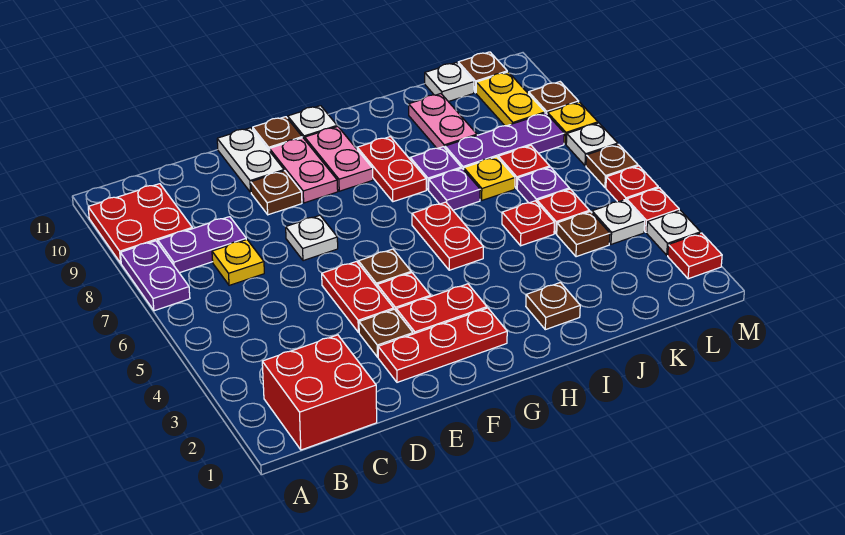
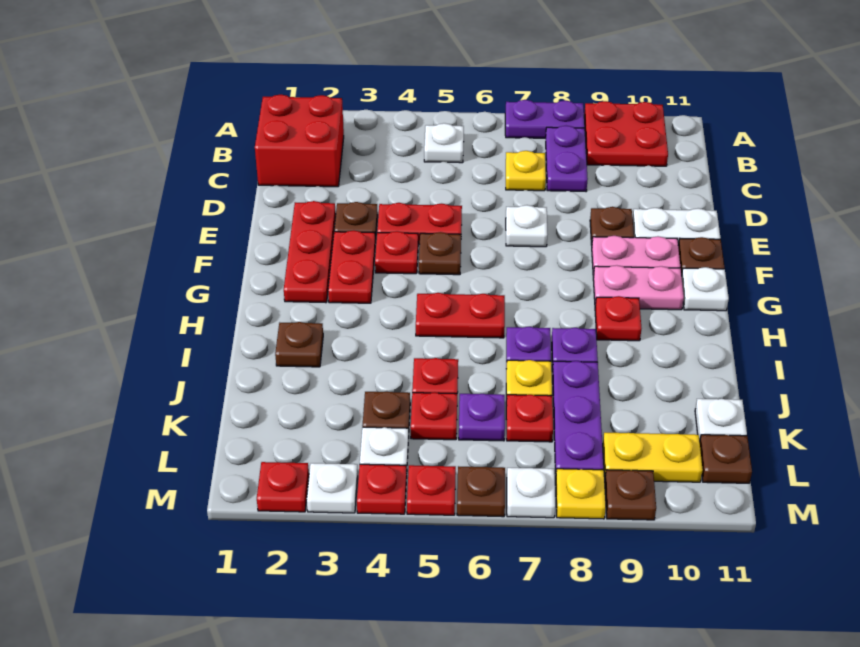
none -> white plate B5 level 1
red plate H8:H9 level 1 -> red plate H9 level 1
pink plate J9:J10 level 1 -> none

